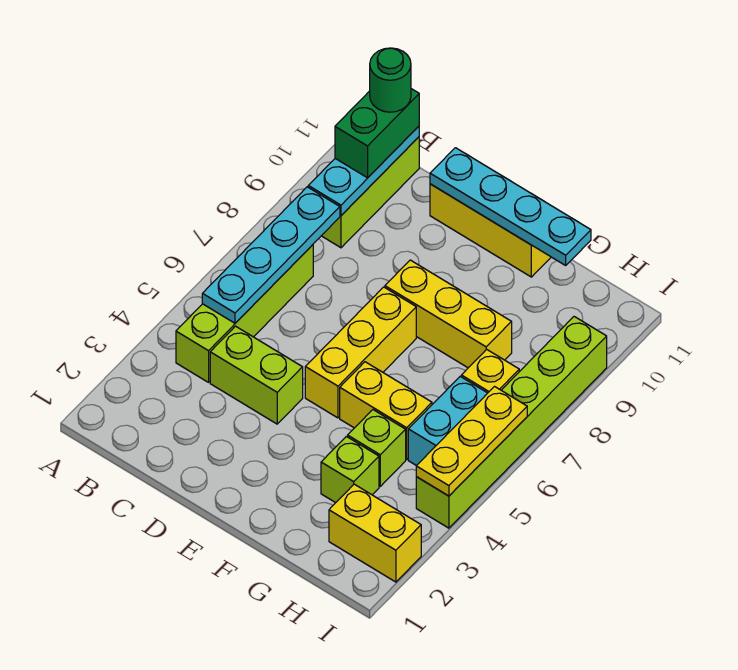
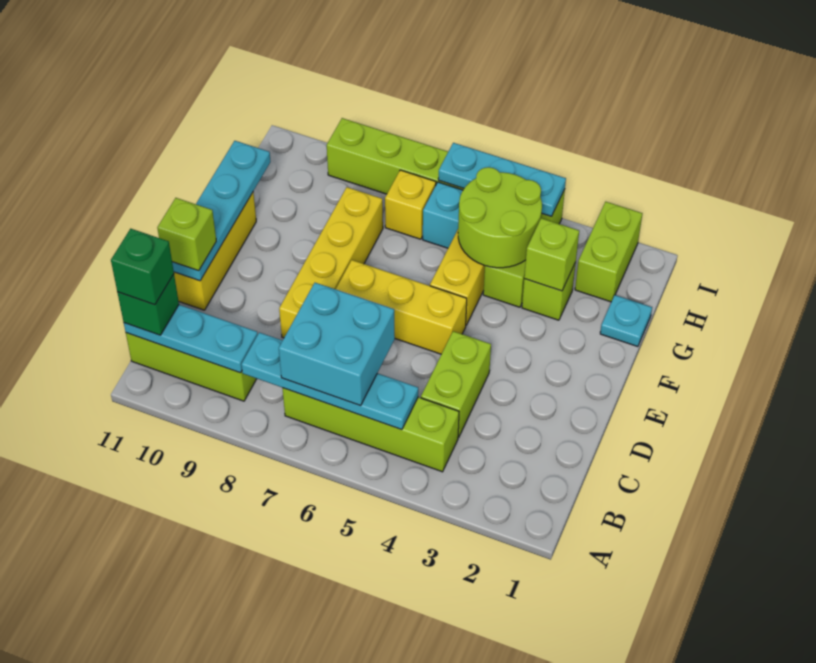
none -> cyan brick B6:C7 level 3
green brick B10:B11 level 3 -> green brick B11 level 3
green round brick B11 level 4 -> green brick B11 level 4
none -> lime brick D11 level 3
yellow brick E8:G8 level 1 -> yellow brick D8:G8 level 1
none -> cyan plate G1 level 1
none -> lime brick G3 level 2
none -> lime round brick G4:H5 level 2
yellow brick H2:I2 level 1 -> lime brick H2:I2 level 1
yellow plate I4:I6 level 2 -> cyan plate I4:I6 level 2

